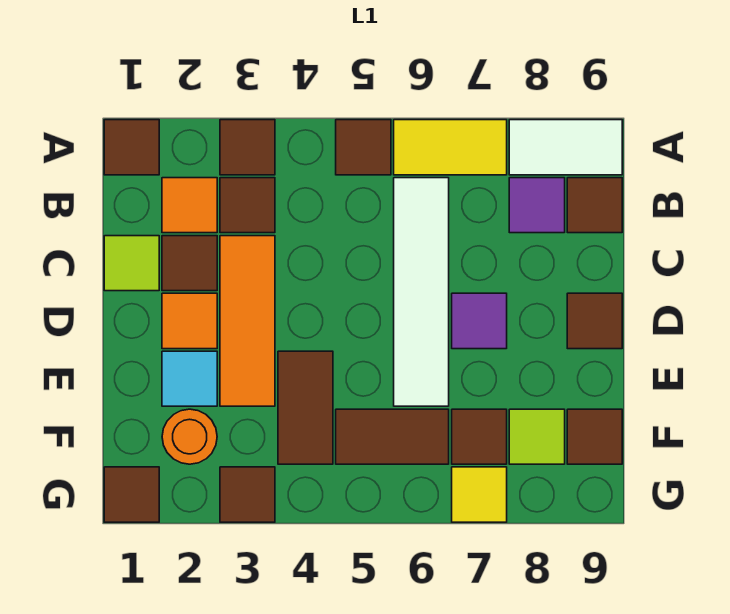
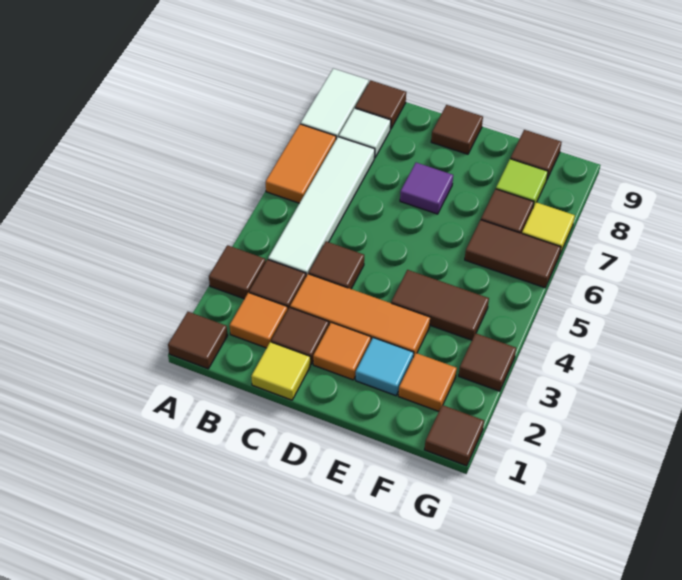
brown tile A5 level 1 -> brown tile C4 level 1
yellow tile A6:A7 level 1 -> orange tile A6:A7 level 1
white tile B6:E6 level 1 -> white tile B4:B7 level 1
purple tile B8 level 1 -> white tile B8 level 1
lime tile C1 level 1 -> yellow tile C1 level 1
orange round brick F2 level 1 -> orange tile F2 level 1
brown tile F5:F6 level 1 -> brown tile F6:G6 level 1

